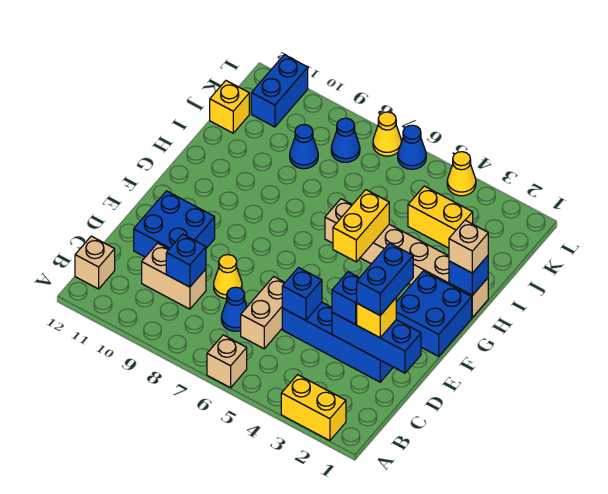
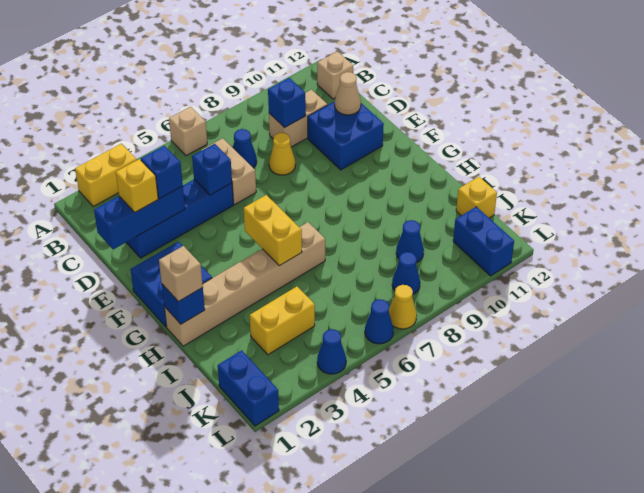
blue brick D2:E2 level 4 -> blue brick K1:L1 level 1
none -> tan cone D11 level 2
yellow cone L4 level 1 -> blue cone L4 level 1

